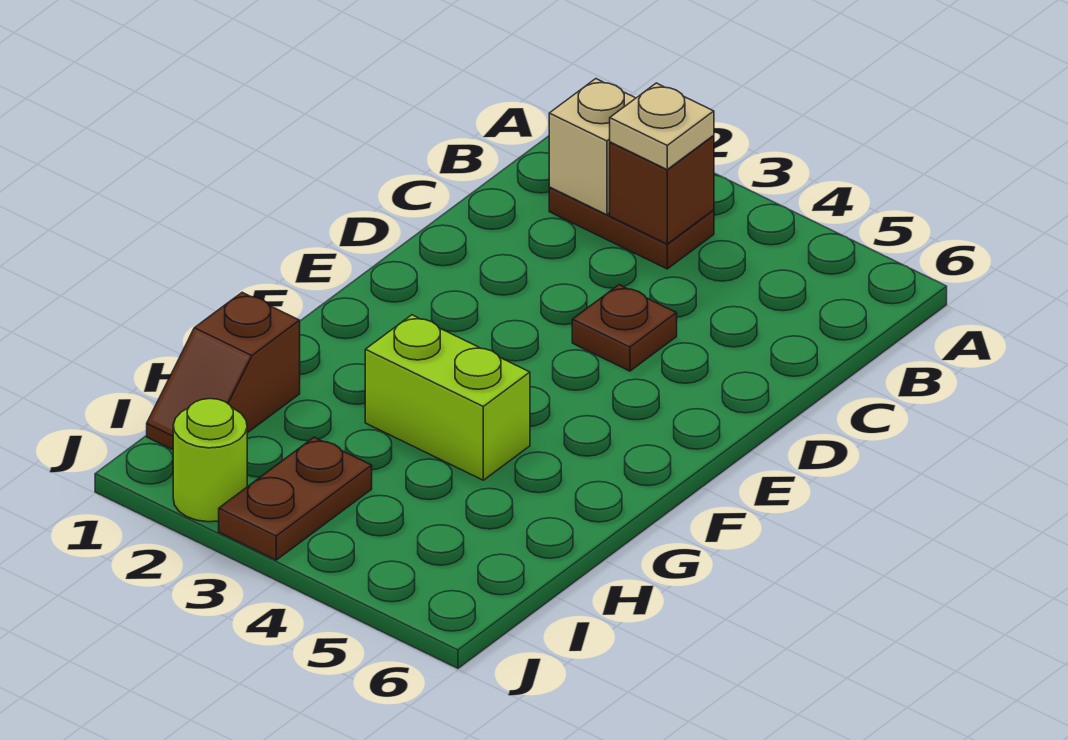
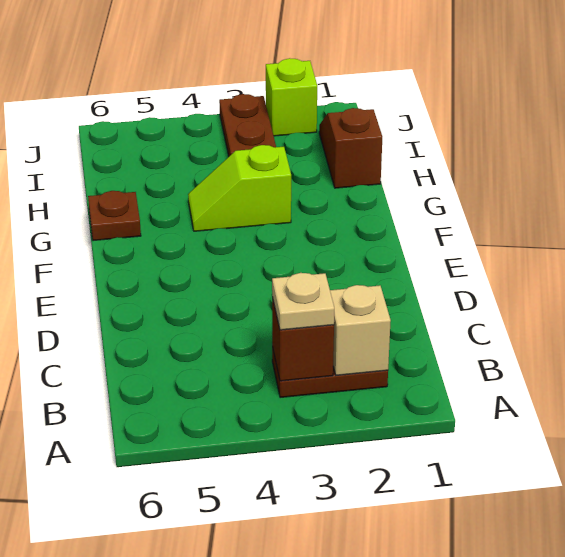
brown plate D4 level 1 -> brown plate G6 level 1
lime brick G3:G4 level 1 -> lime slope G3:G4 level 1 top 3
lime round brick J2 level 1 -> lime brick J2 level 1

